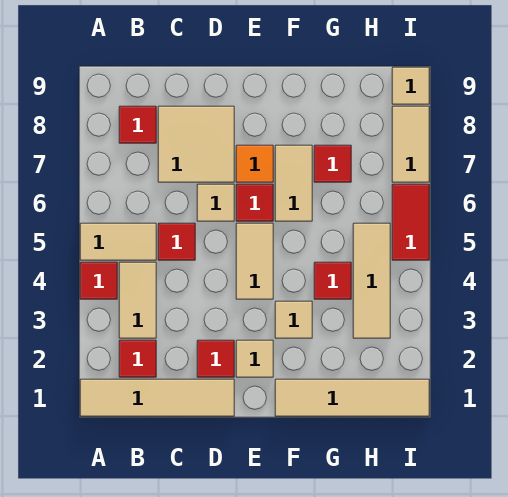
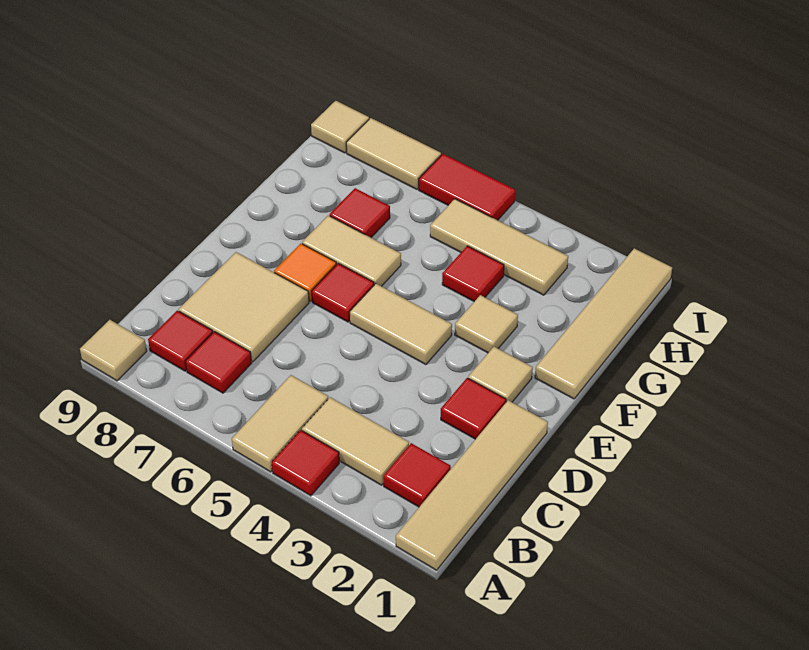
red tile C5 level 1 -> red tile B7 level 1
tan tile D6 level 1 -> tan tile A9 level 1

